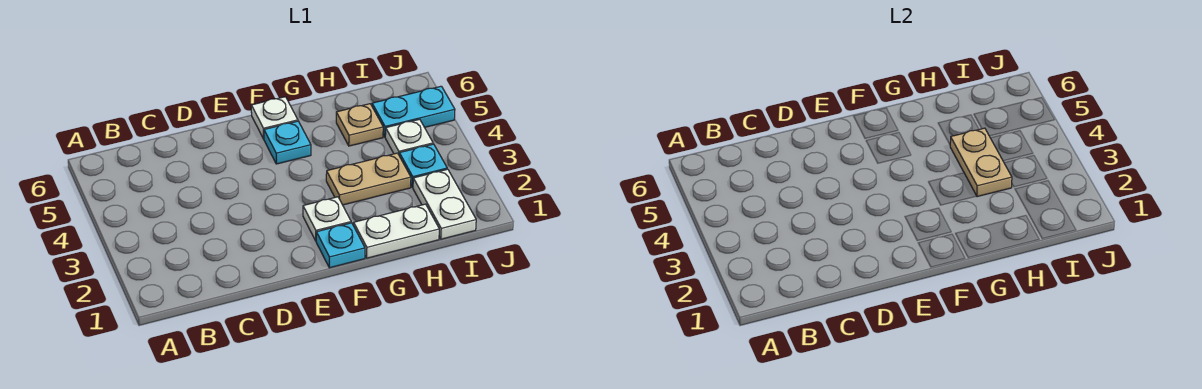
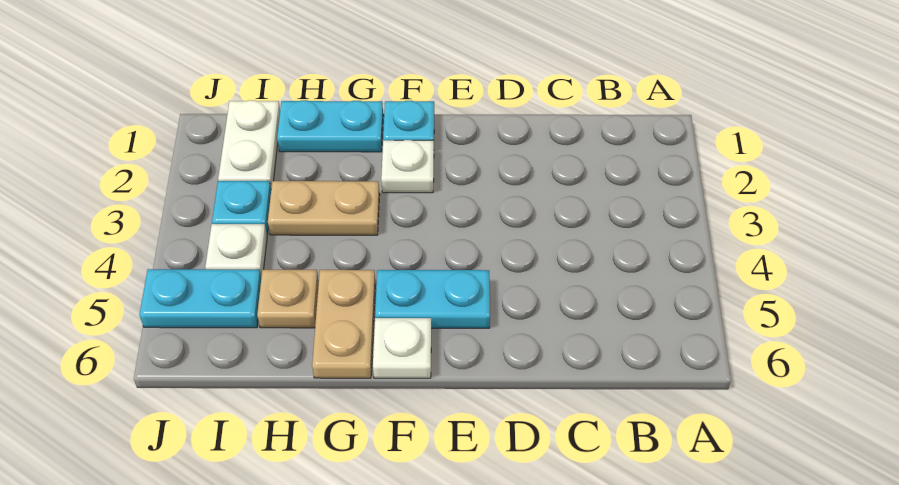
cyan plate F5 level 1 -> cyan plate E5:F5 level 1
white plate G1:H1 level 1 -> cyan plate G1:H1 level 1
tan plate H3:H4 level 2 -> tan plate G5:G6 level 1

